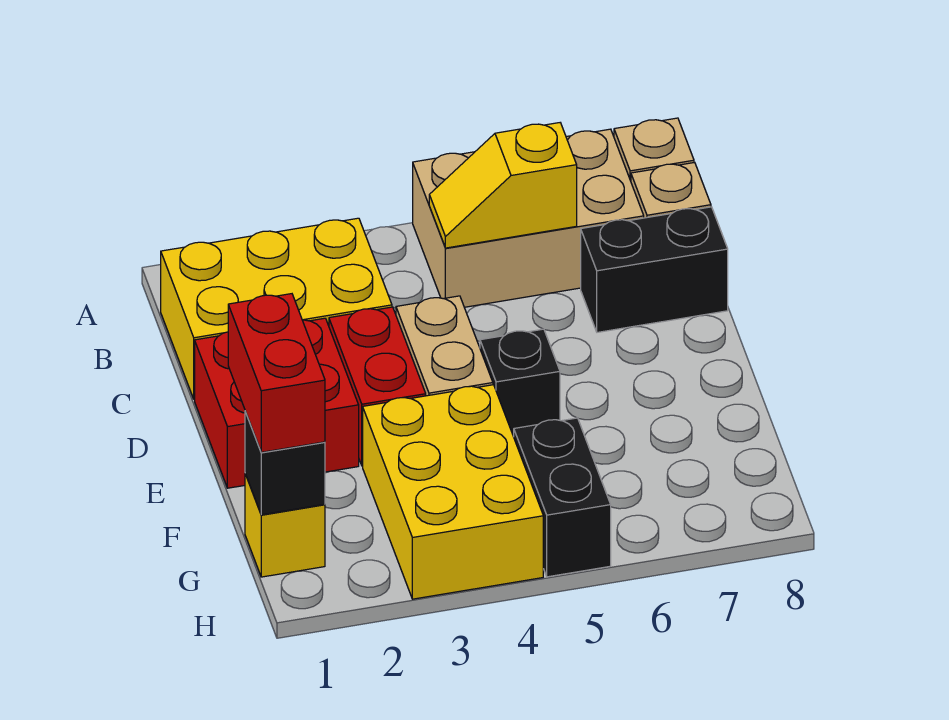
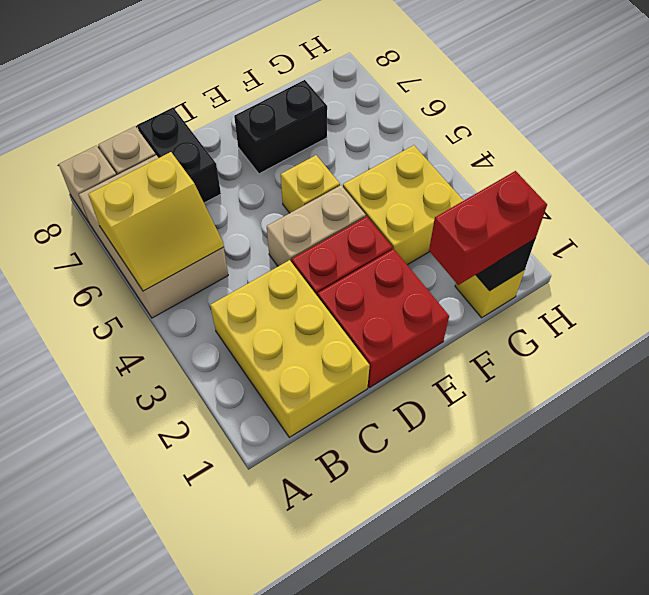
yellow slope B5:B6 level 2 top 6 -> yellow slope A5:B6 level 2 top 6
black brick E5 level 1 -> yellow brick E5 level 1
yellow brick F3:H4 level 1 -> yellow brick F3:G4 level 1
black brick G5:H5 level 1 -> black brick E7:F7 level 1

